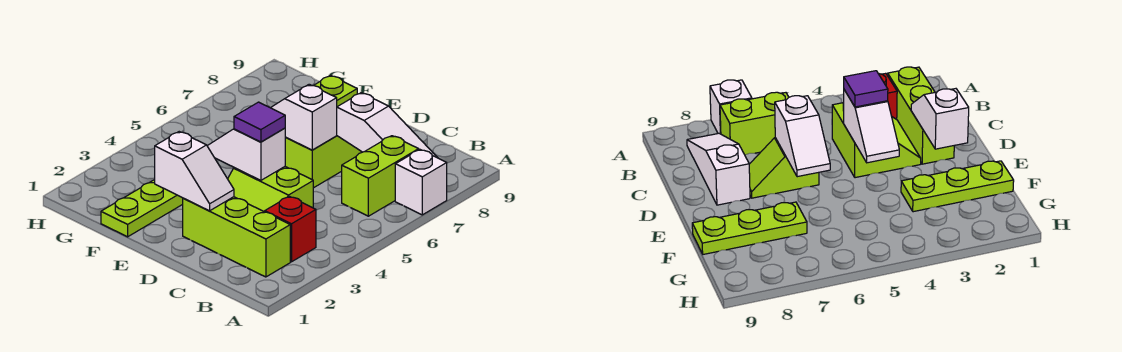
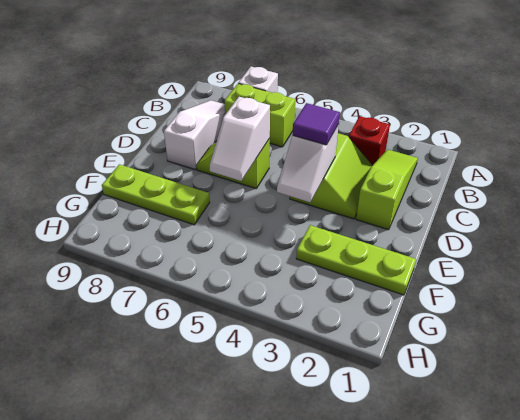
lime brick B2:D2 level 1 -> lime slope B2:D2 level 1 top D
white slope D2:E2 level 2 top E -> none

